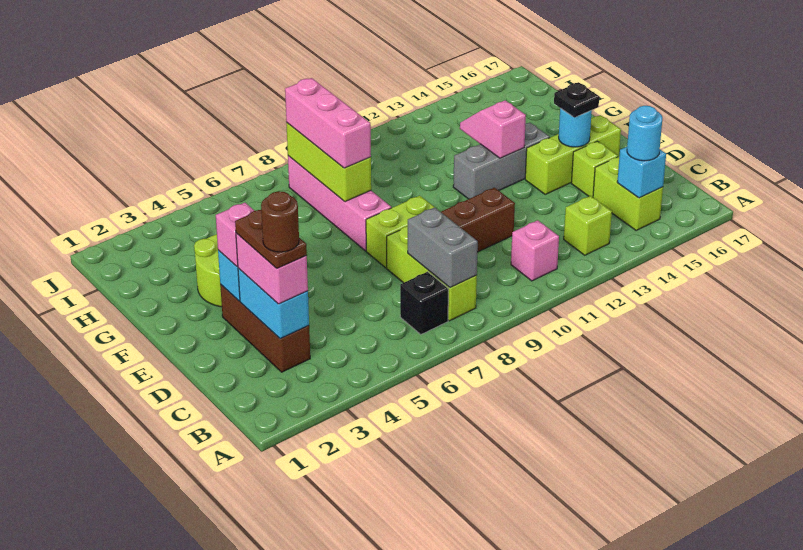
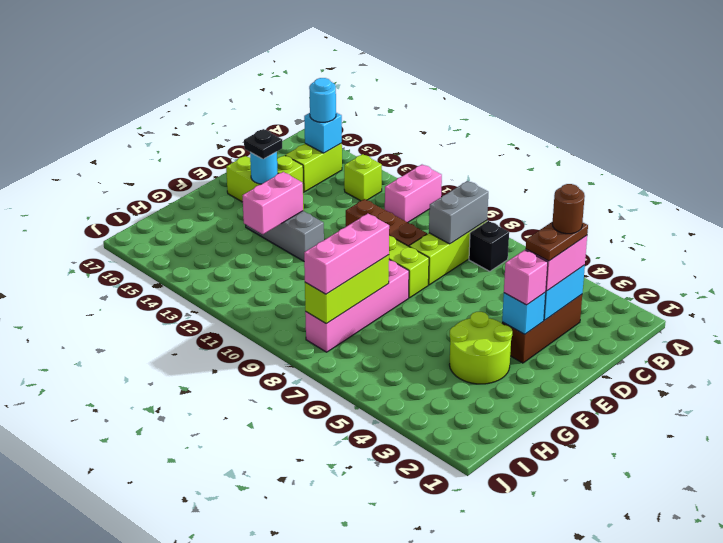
pink brick B11 level 1 -> pink brick A11:B11 level 1
pink slope F13:G13 level 2 top F -> pink brick F13:G13 level 2

